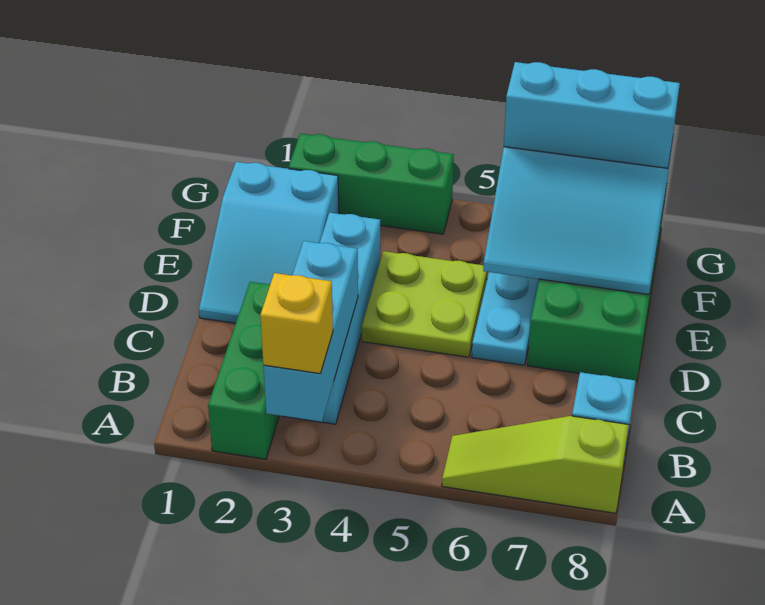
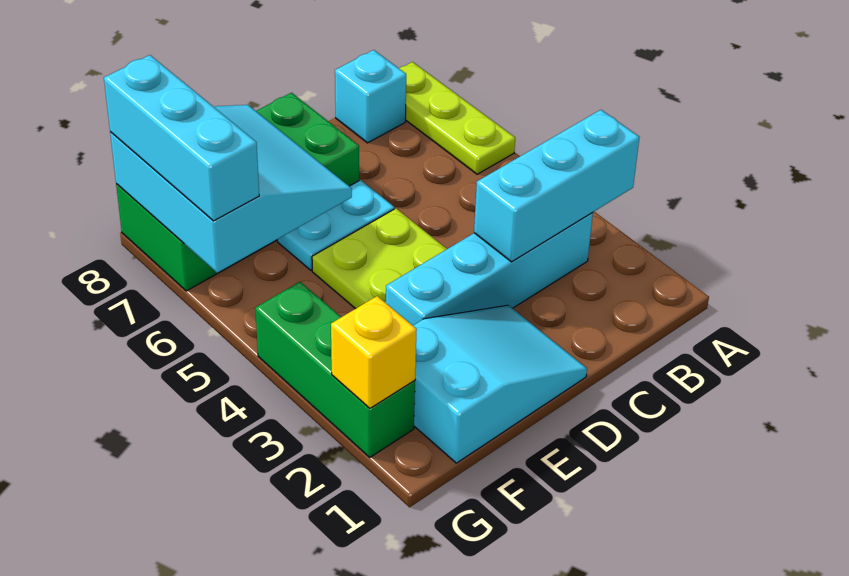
green brick A2:C2 level 1 -> none
yellow brick A3 level 3 -> yellow brick G2 level 2
lime slope A6:A8 level 1 top 8 -> lime plate A6:A8 level 1

